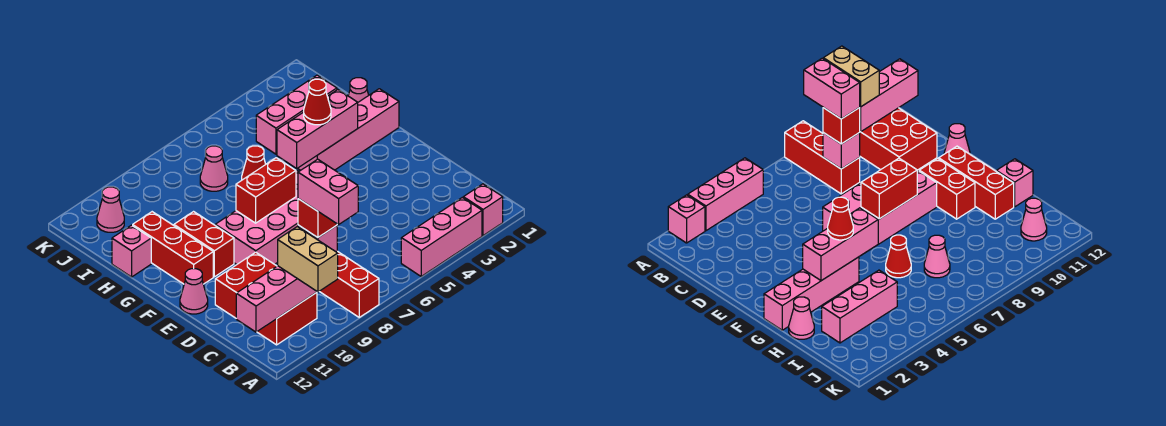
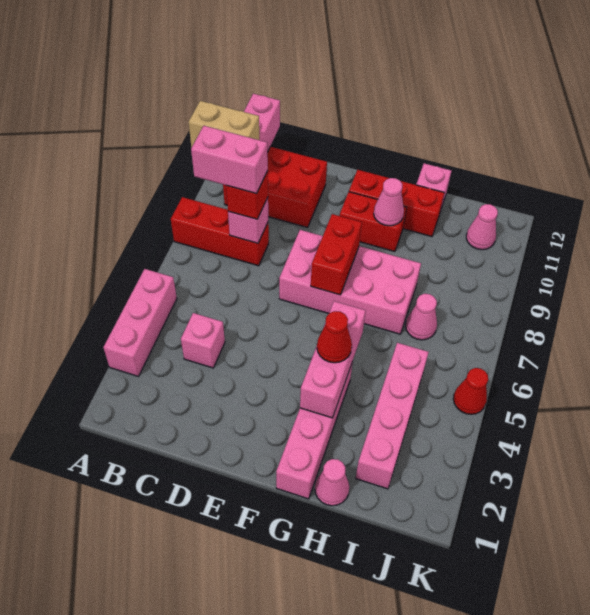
pink brick A2 level 1 -> pink brick C4 level 1
pink brick E6:F9 level 1 -> pink brick E7:H8 level 1
pink cone E12 level 1 -> pink cone G10 level 2
red cone H6 level 1 -> red cone K5 level 1
pink brick I2:I4 level 1 -> pink brick I2:I5 level 1

